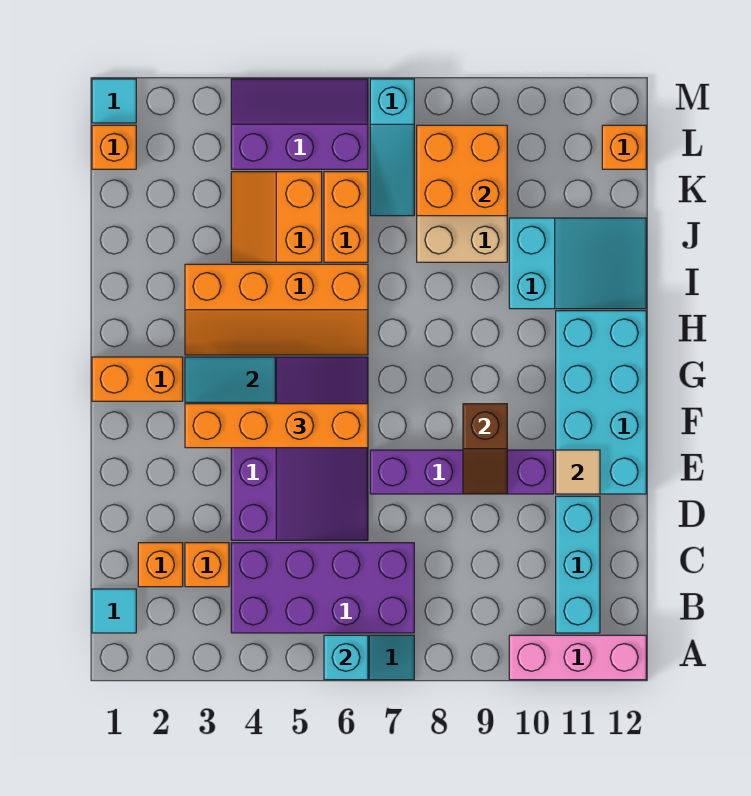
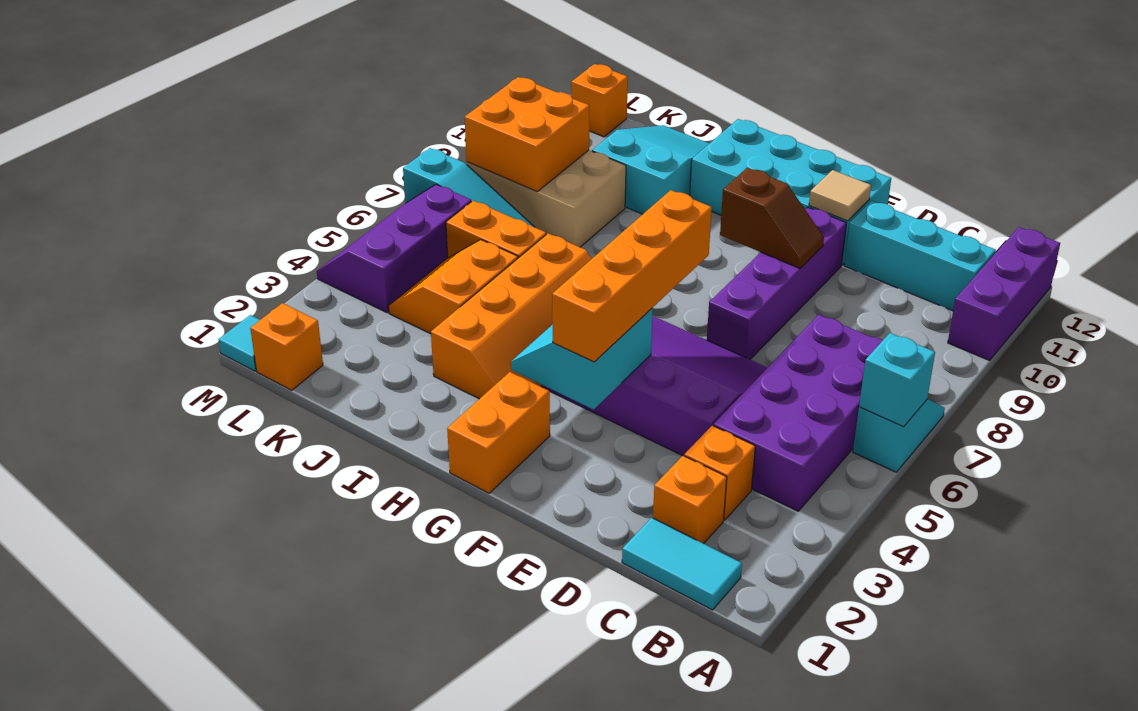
pink brick A10:A12 level 1 -> purple brick A10:A12 level 1
cyan tile B1 level 1 -> cyan tile B1:C1 level 1
orange slope J4:K5 level 1 top 5 -> orange slope J4:K5 level 1 top J

